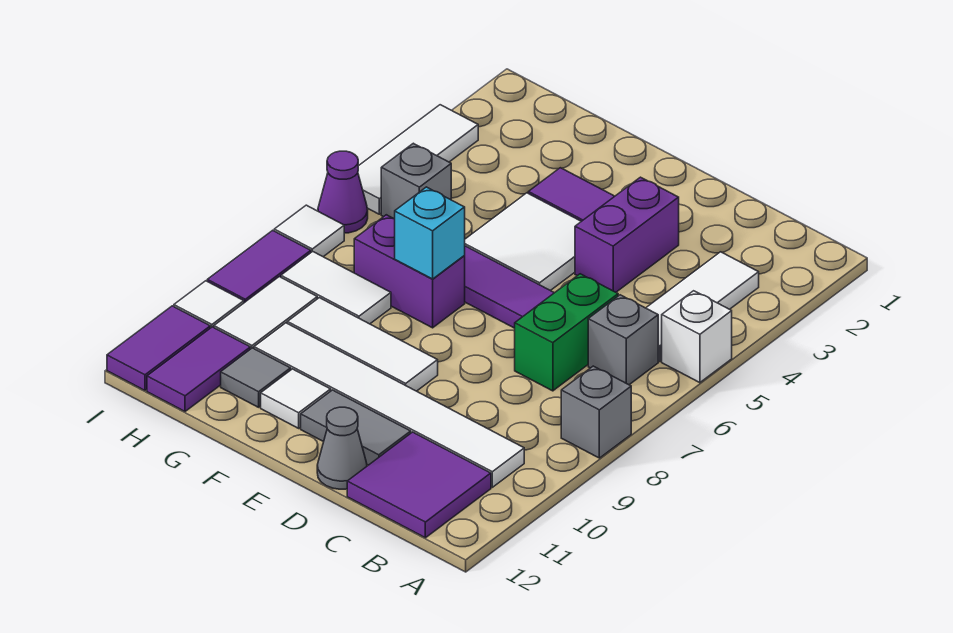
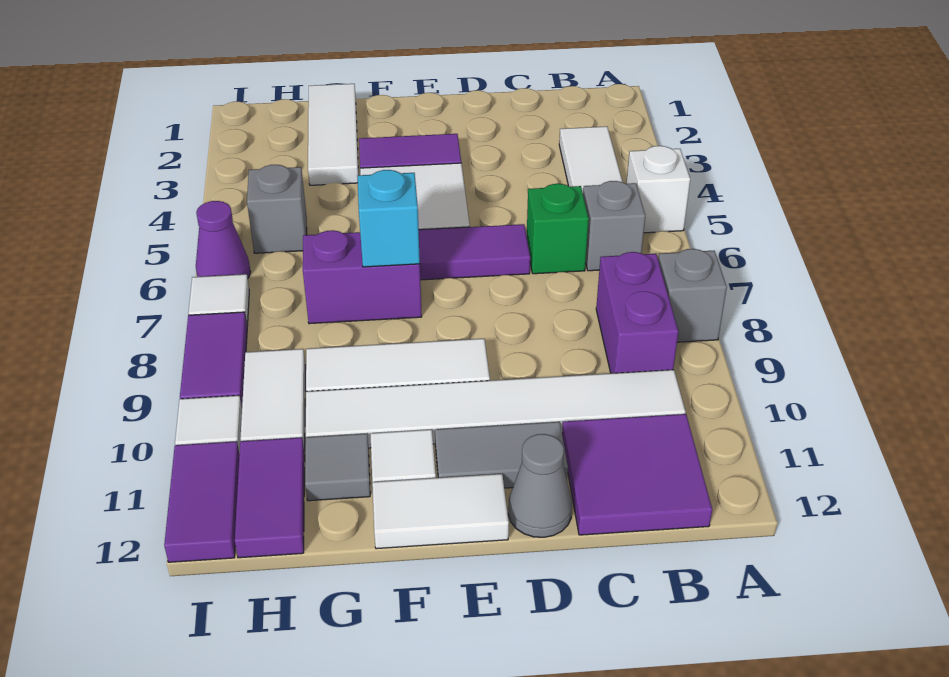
green brick C6:C7 level 1 -> green brick C6 level 1
purple brick D3:D4 level 1 -> purple brick B8:B9 level 1
white tile G8:H8 level 1 -> white tile E12:F12 level 1
white tile I3:I5 level 1 -> white tile G1:G3 level 1

